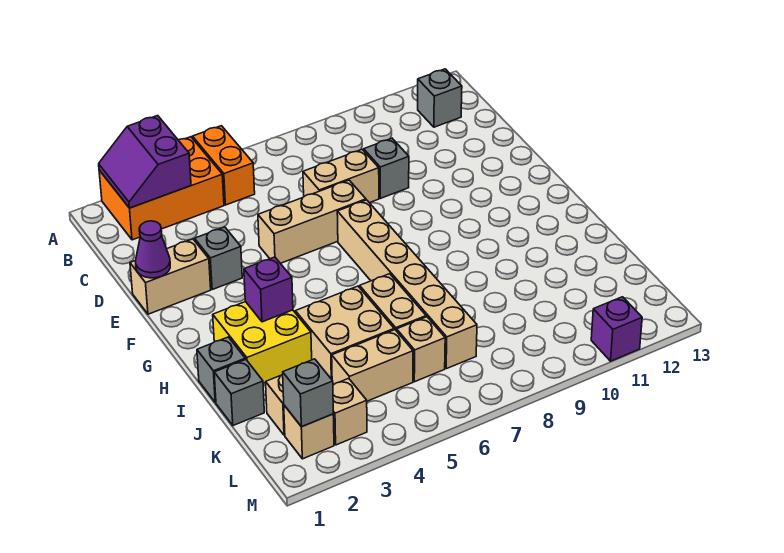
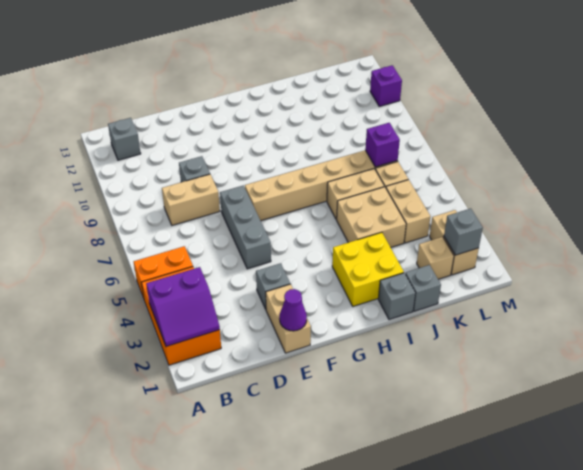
tan brick D7:D8 level 1 -> tan brick C8:D8 level 1
tan brick E5:E7 level 1 -> grey brick E5:E7 level 1
purple brick H3 level 2 -> purple brick K7 level 2

